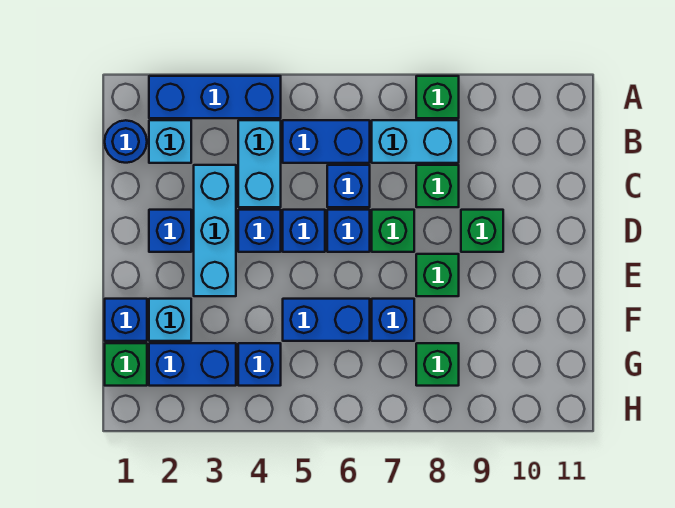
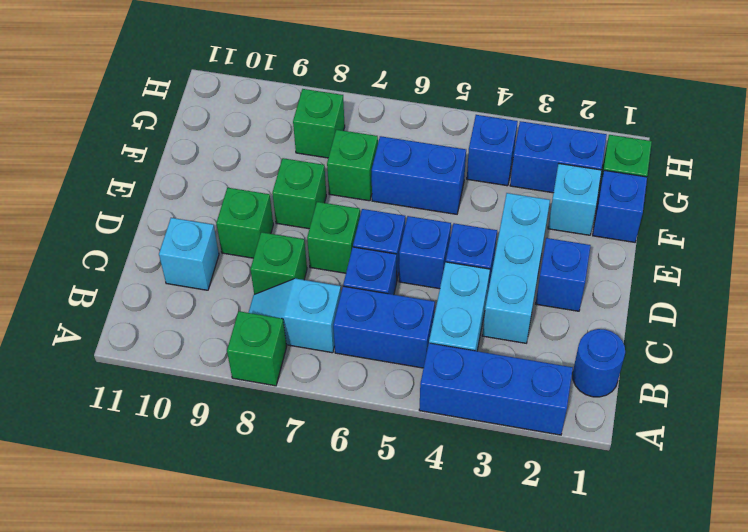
cyan brick B2 level 1 -> cyan brick C10 level 1
cyan brick B7:B8 level 1 -> cyan slope B7:B8 level 1 top 7
blue brick F7 level 1 -> green brick F7 level 1

